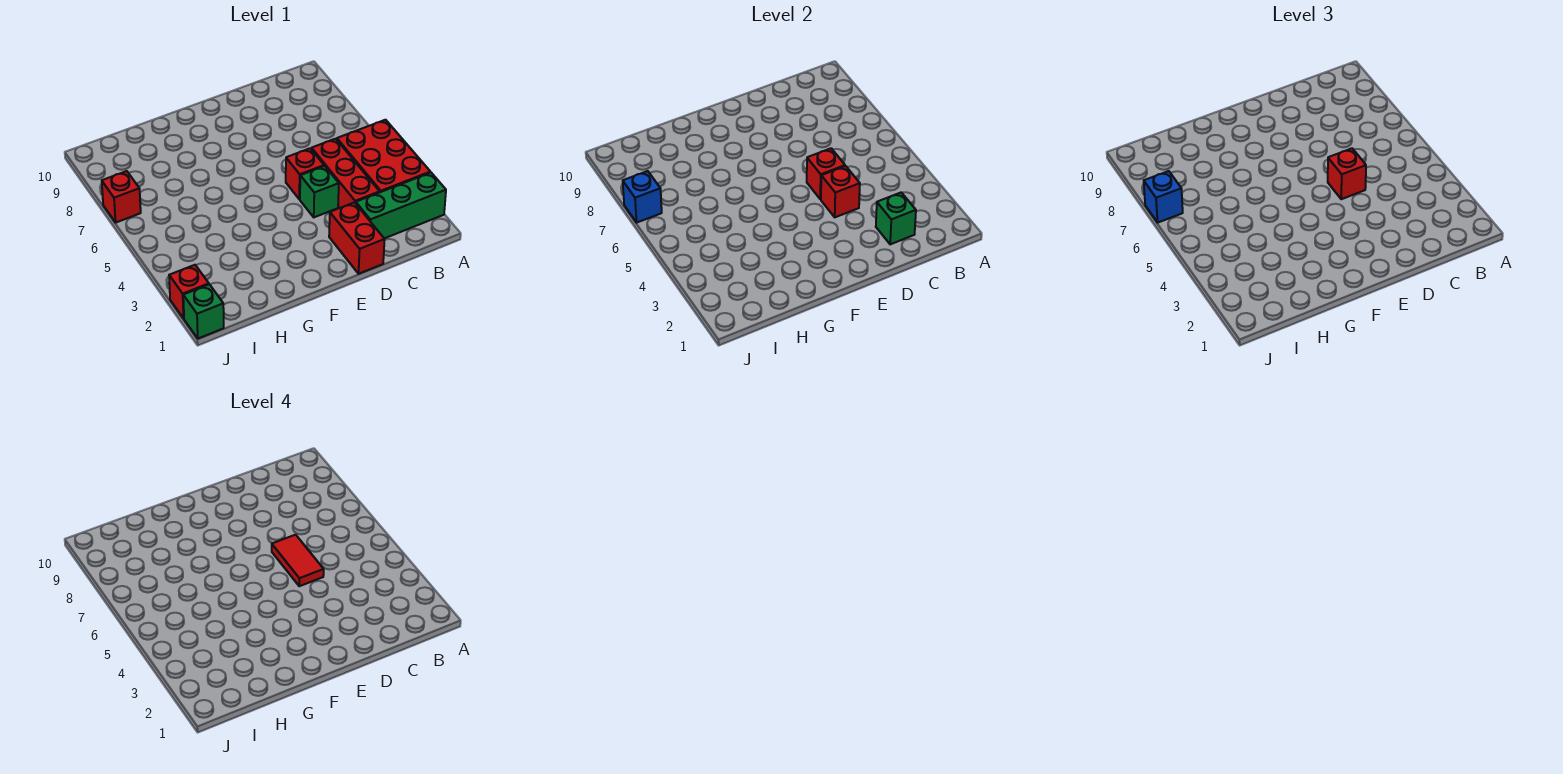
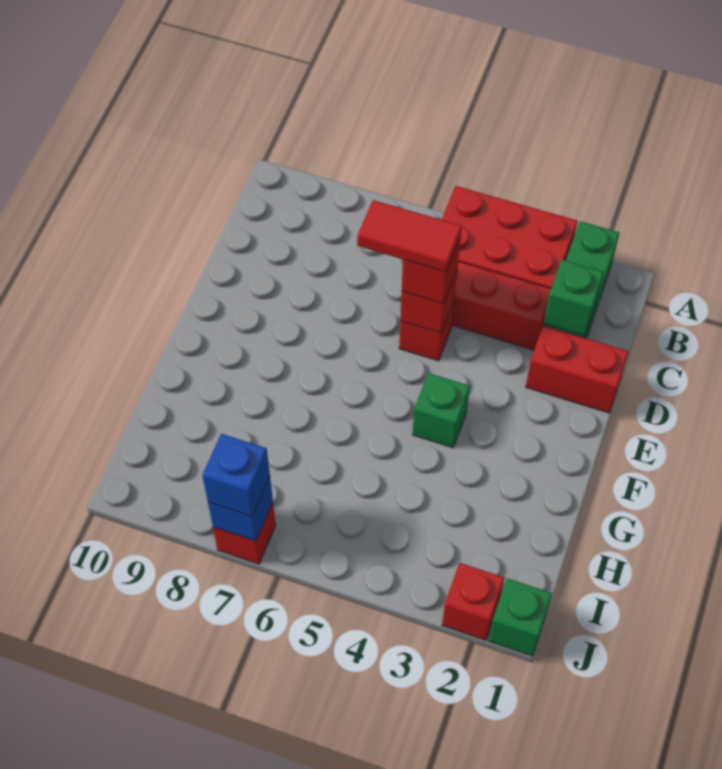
green brick D4 level 1 -> green brick F4 level 1
red brick D4 level 2 -> none

